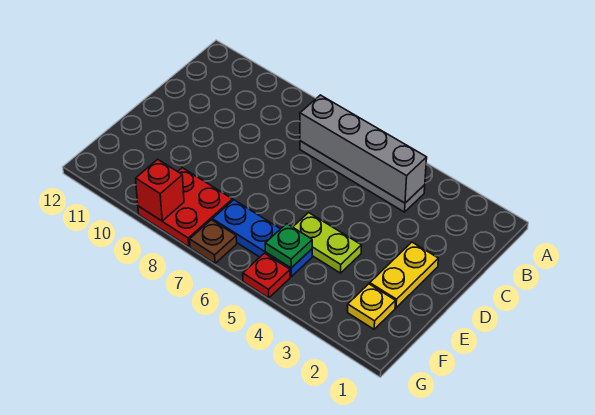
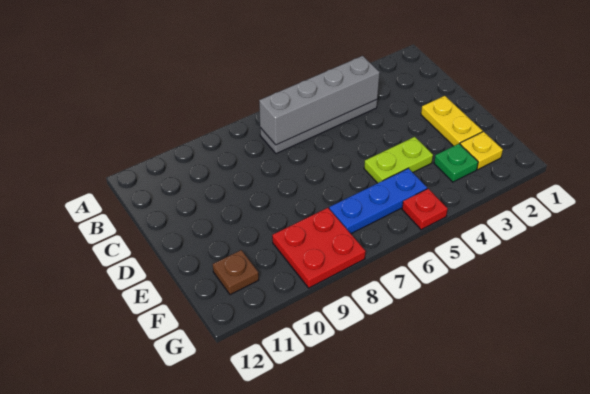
green plate F5 level 2 -> green plate F3 level 1
brown plate G7 level 1 -> brown plate F11 level 1
red brick G9 level 2 -> none

